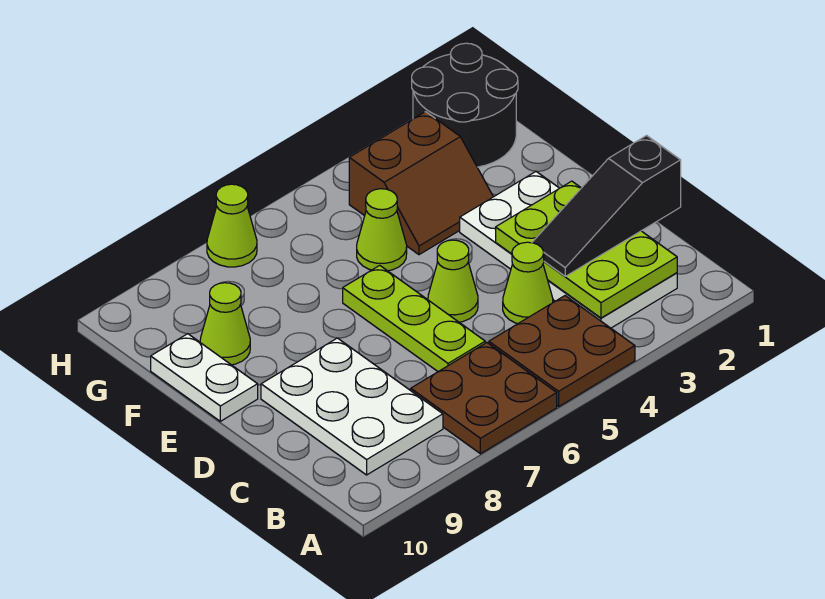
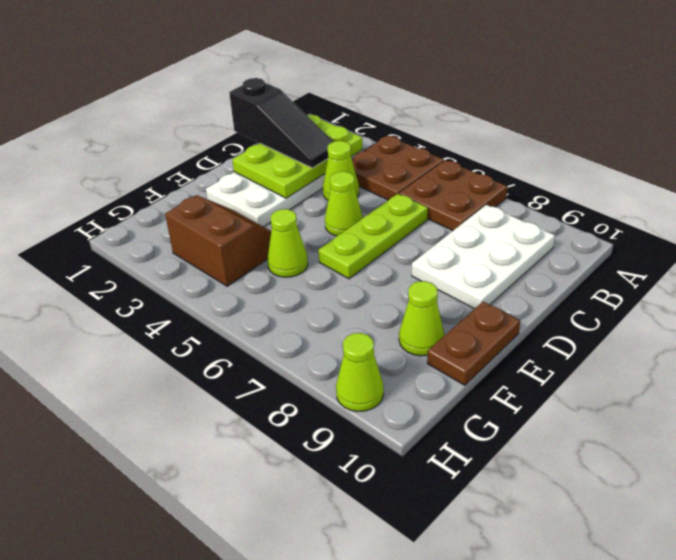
white plate E10:F10 level 1 -> brown plate E10:F10 level 1
black round brick G1:H2 level 1 -> none
lime cone H7 level 1 -> lime cone H9 level 1

